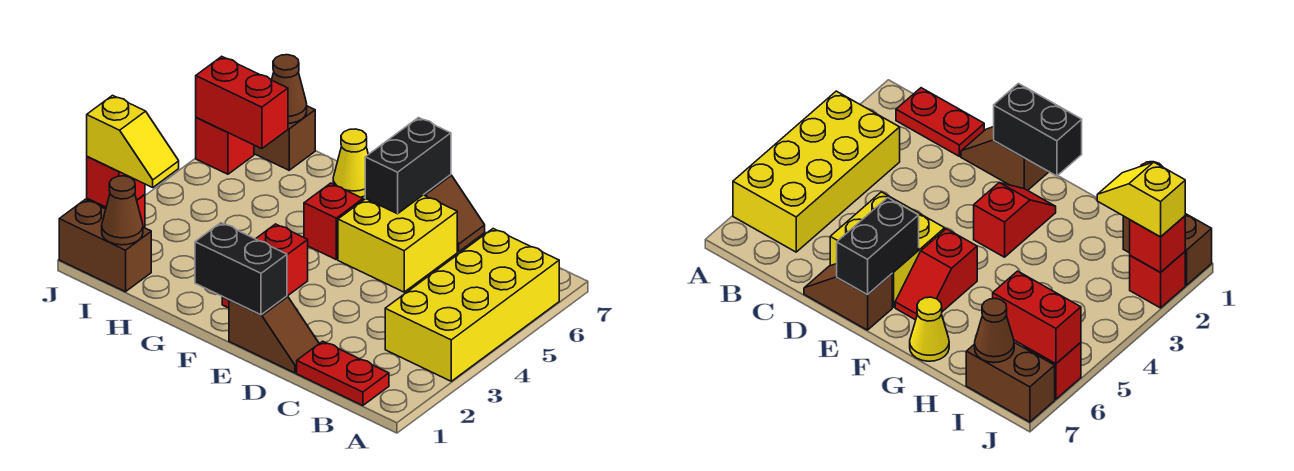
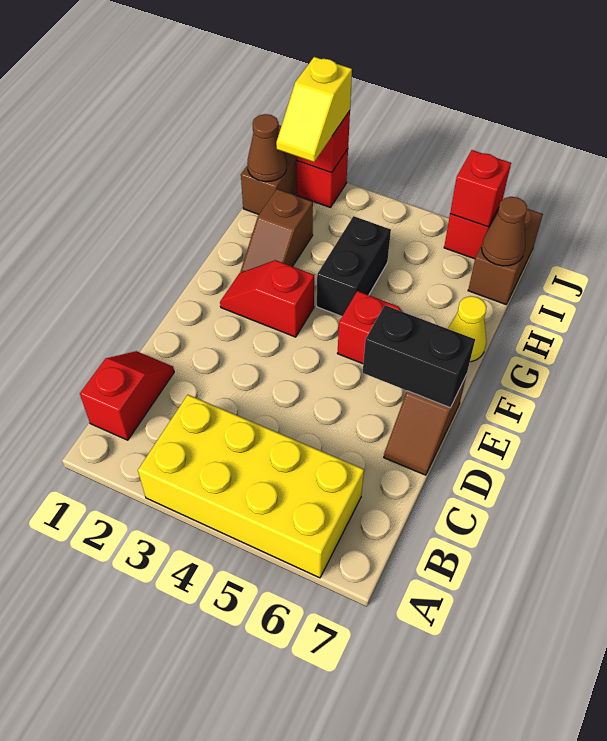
red plate B1:C1 level 1 -> red slope B1:C1 level 1 top B
brown slope D1:E1 level 1 top E -> brown slope G2:H2 level 1 top H
yellow brick D5:E6 level 1 -> none
black brick E1:F1 level 2 -> black brick G4:H4 level 1
red brick I6:J6 level 2 -> red brick J6 level 2

